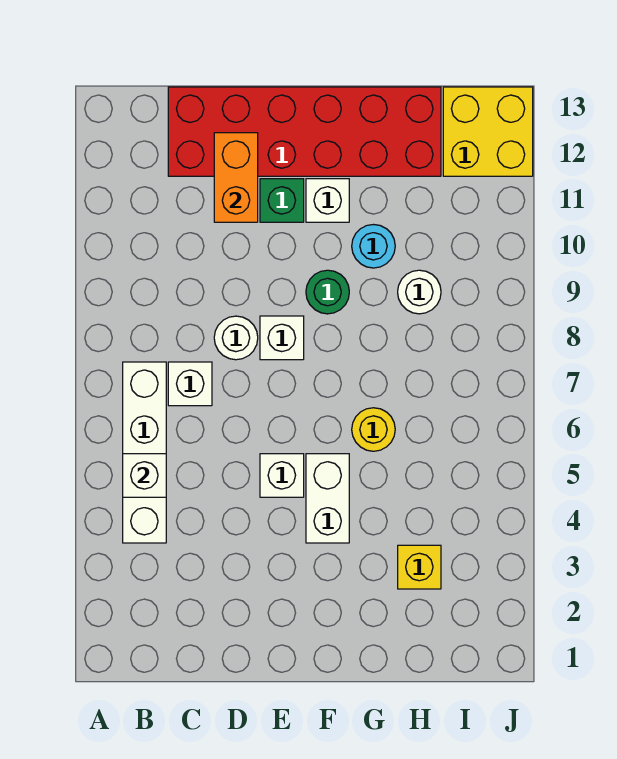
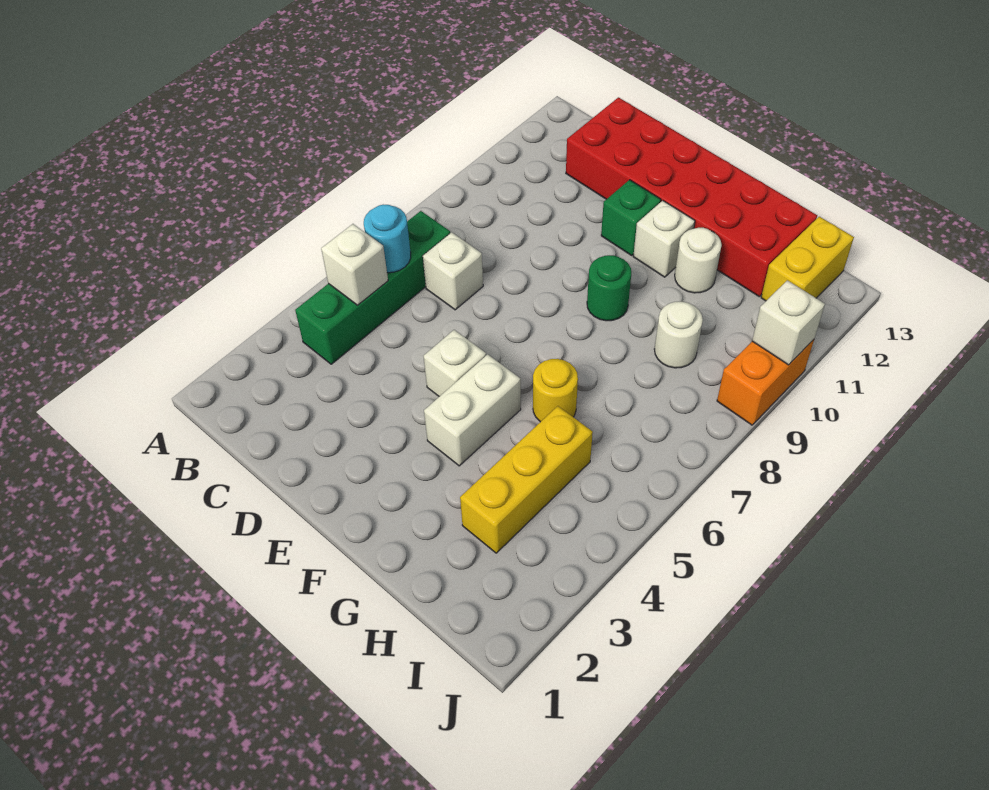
white brick B4:B7 level 1 -> green brick B4:B7 level 1
white round brick D8 level 1 -> white round brick G11 level 1
orange brick D11:D12 level 2 -> orange brick J9:J10 level 1
white brick E8 level 1 -> white brick J10 level 2
cyan round brick G10 level 1 -> cyan round brick B6 level 2
yellow brick H3 level 1 -> yellow brick H3:H5 level 1
yellow brick I12:J13 level 1 -> yellow brick I12:I13 level 1

